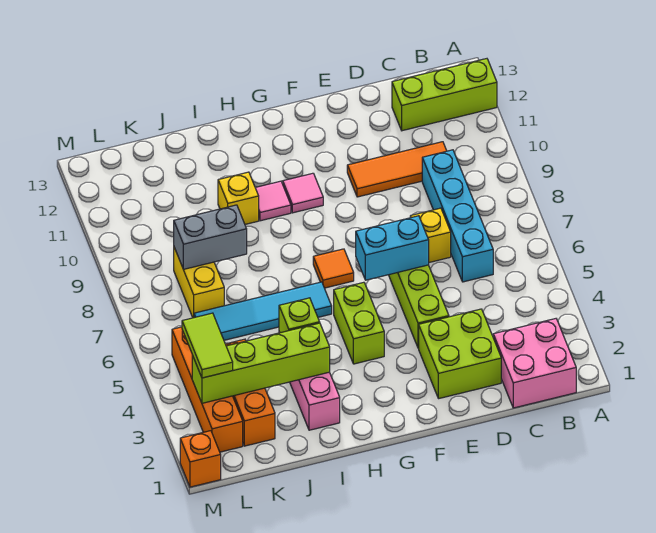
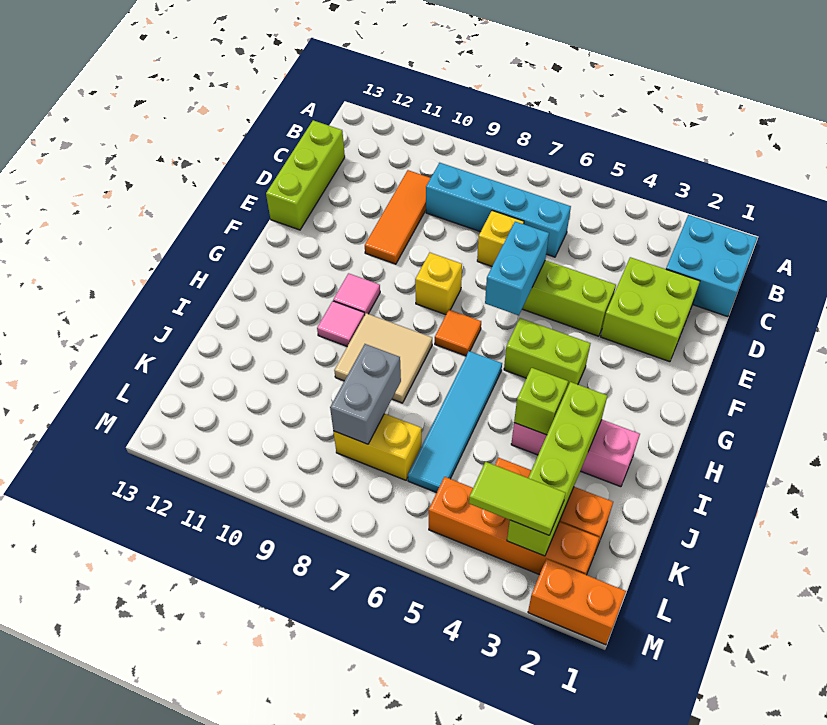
lime brick A12:C12 level 1 -> lime brick C13:E13 level 1
pink brick B1:C2 level 1 -> cyan brick B1:C2 level 1
none -> tan tile H8:I9 level 1
yellow brick I10 level 1 -> yellow brick F8 level 1
orange brick M1 level 1 -> orange brick M1:M2 level 1

